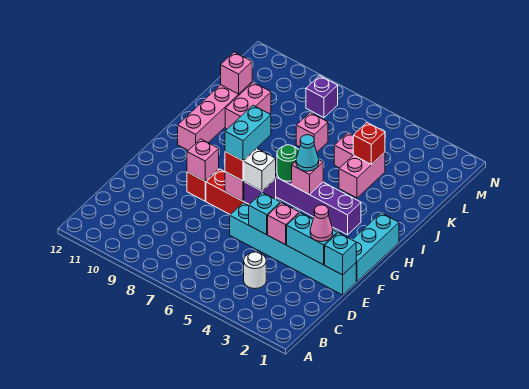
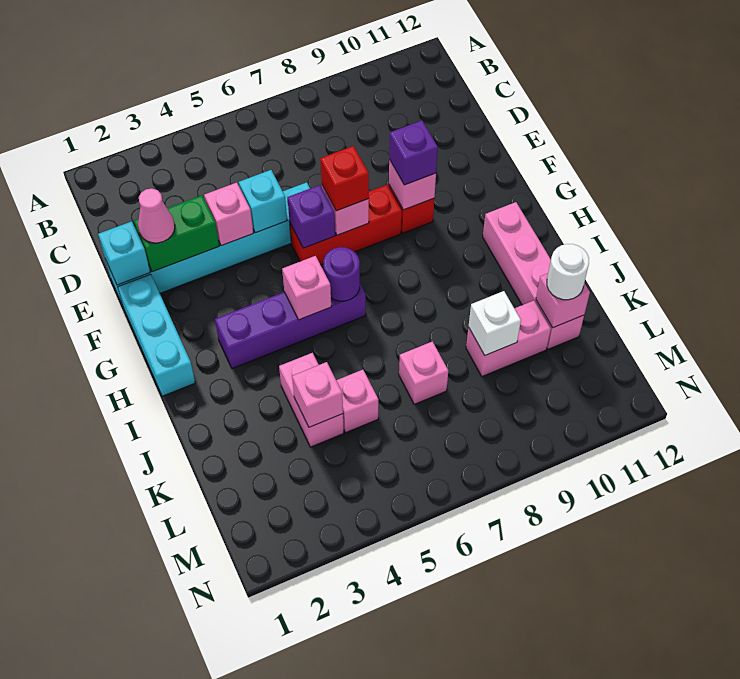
white round brick C4 level 1 -> white round brick K11 level 3
cyan brick E2:E3 level 2 -> green brick E2:E3 level 2
white brick F6 level 3 -> white brick K9 level 2
cyan brick F7:G7 level 4 -> none
cyan cone H5 level 3 -> none
green round brick H6 level 2 -> purple round brick H6 level 2
pink brick J10:K10 level 1 -> pink brick K9:K10 level 1
red brick K4 level 2 -> pink brick K4 level 2
purple brick M8 level 1 -> purple brick F9 level 3

